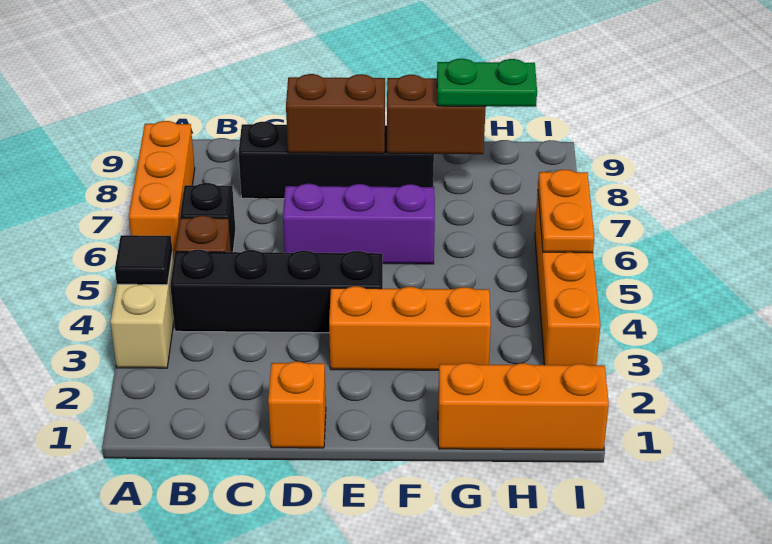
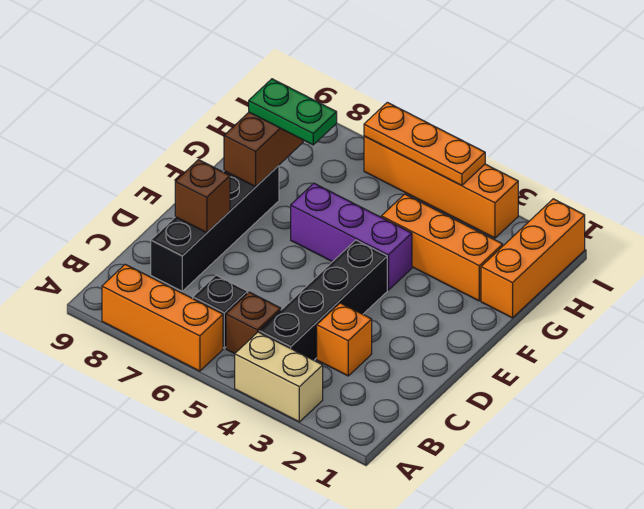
black tile A4 level 2 -> none
orange brick D1 level 1 -> orange brick C3 level 1
purple brick D6:F6 level 1 -> purple brick F4:F6 level 1
brown brick D8:E8 level 2 -> brown brick D8 level 2
orange brick E3:G3 level 1 -> orange brick G2:G4 level 1
green plate G8:H8 level 3 -> green plate G7:G8 level 3
orange plate I5:I6 level 2 -> orange plate I4:I6 level 2

